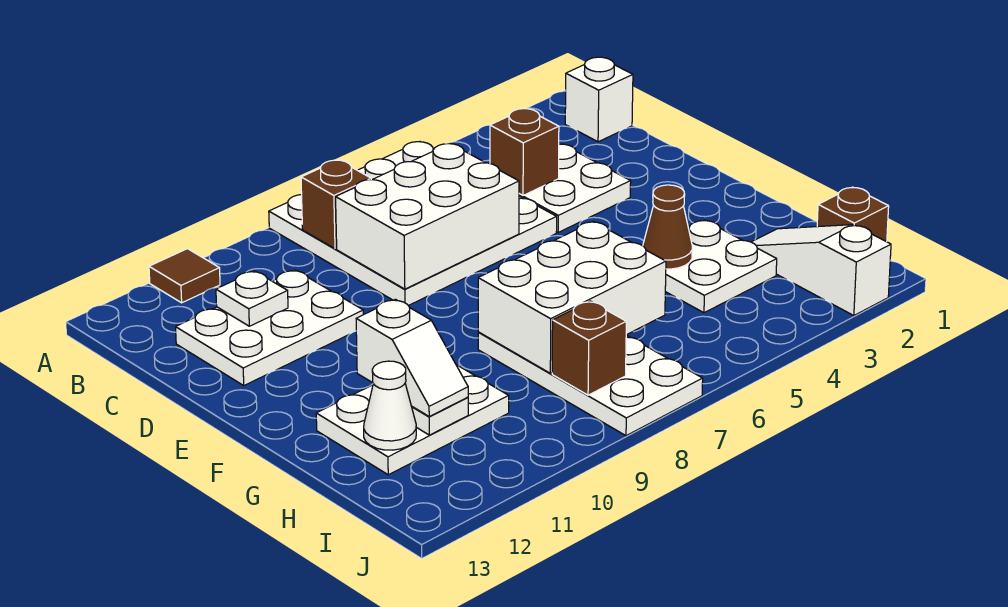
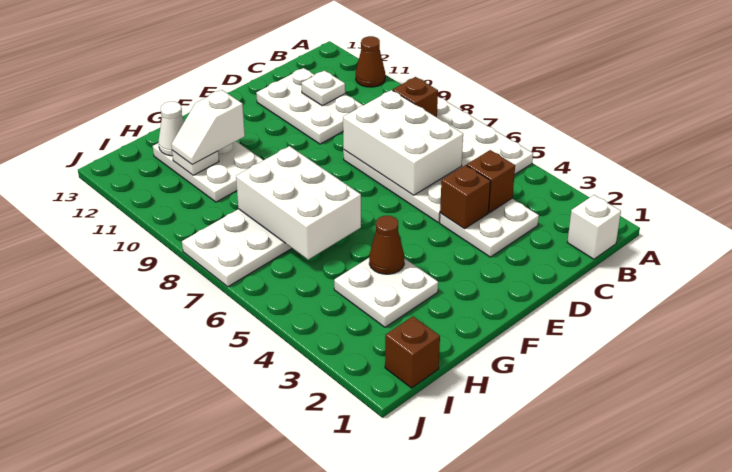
brown tile A11 level 1 -> brown cone A11 level 1
white slope H2:J2 level 1 top J -> none
brown brick I8 level 2 -> brown brick D4 level 2

